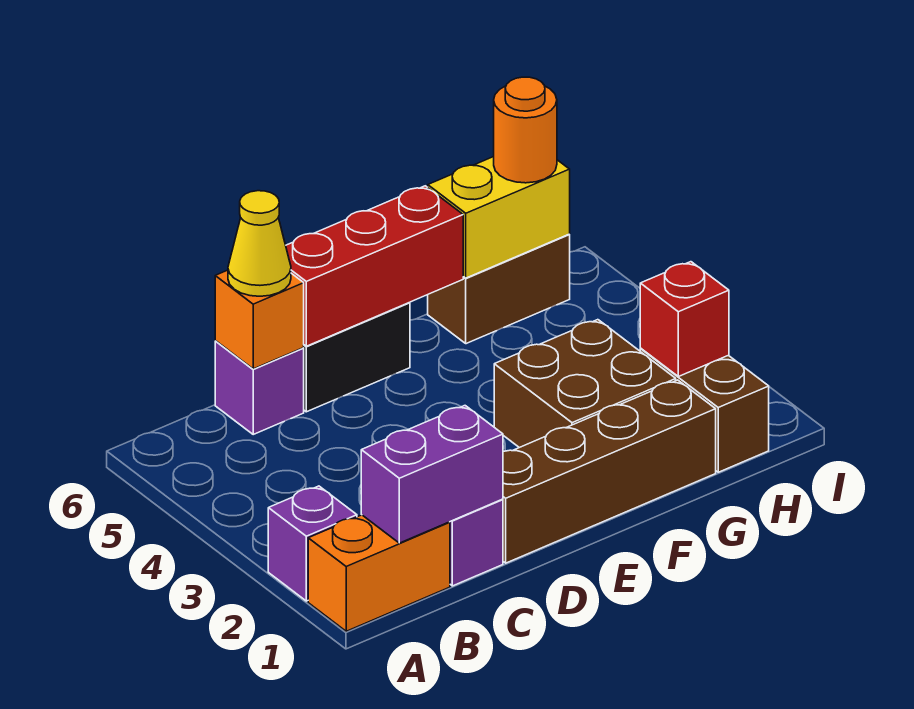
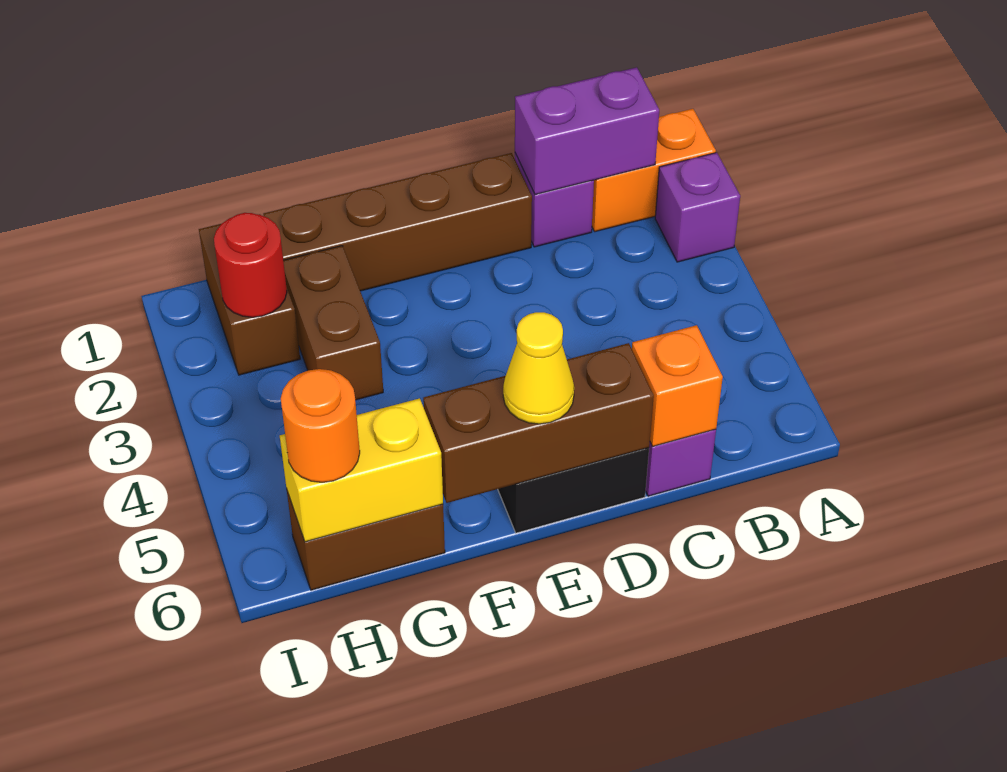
yellow cone C6 level 3 -> yellow cone E6 level 3
red brick D6:F6 level 2 -> brown brick D6:F6 level 2
brown brick F2:G3 level 1 -> brown brick G2:G3 level 1
red brick H2 level 2 -> red round brick H2 level 2

